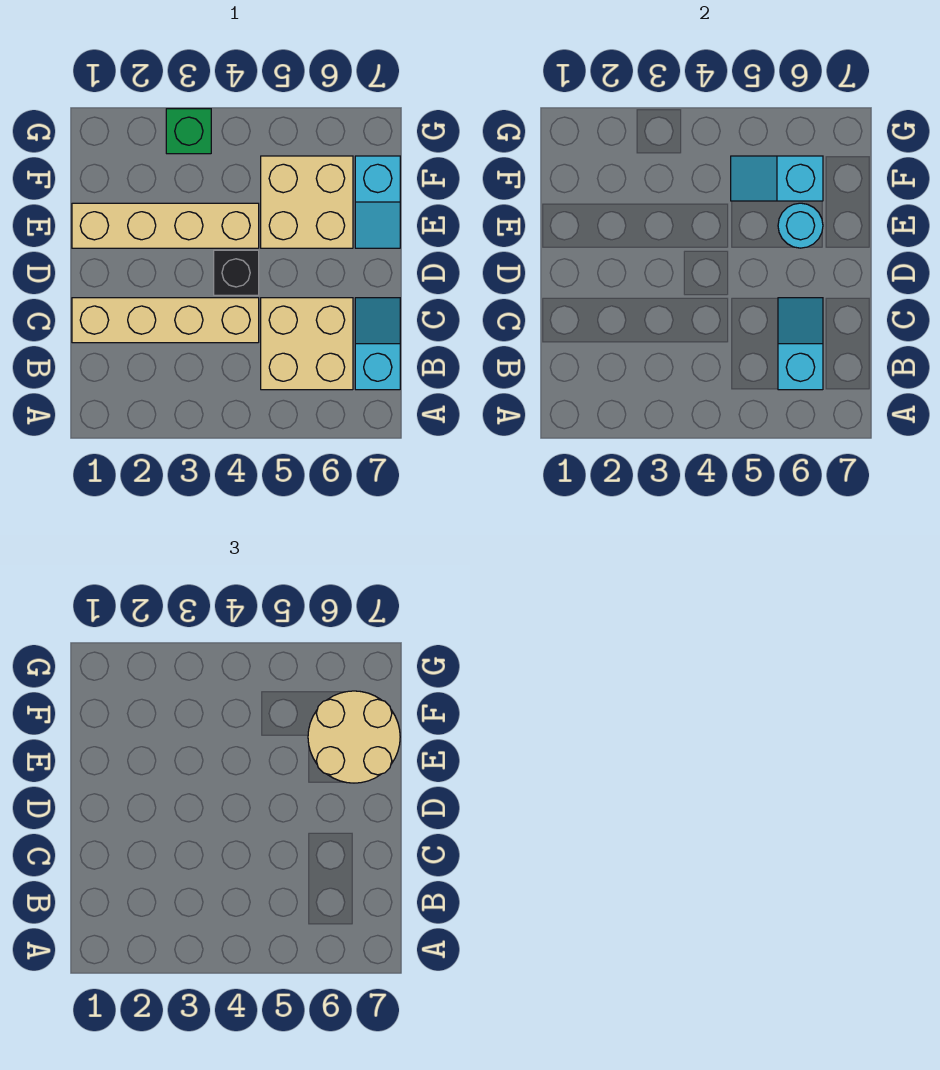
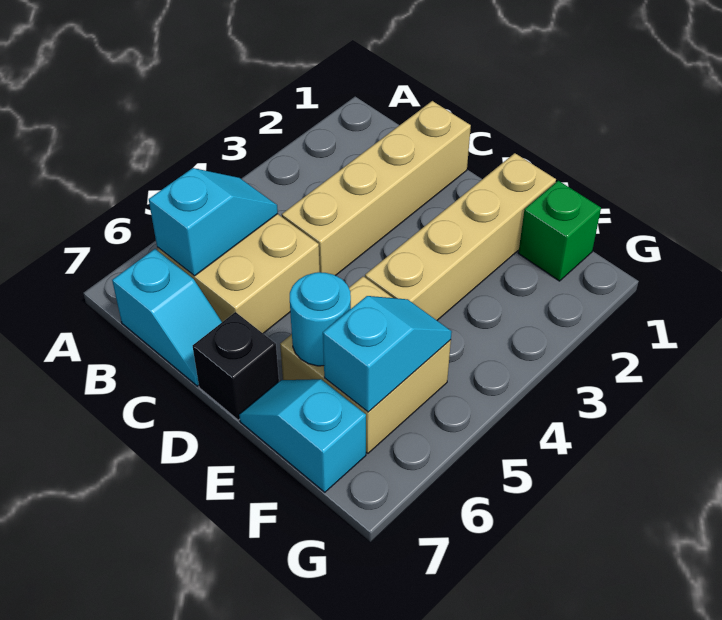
cyan slope B6:C6 level 2 top B -> cyan slope B5:B6 level 2 top 6
black brick D4 level 1 -> black brick D7 level 1
tan round brick E6:F7 level 3 -> none
green brick G3 level 1 -> green brick F1 level 1

